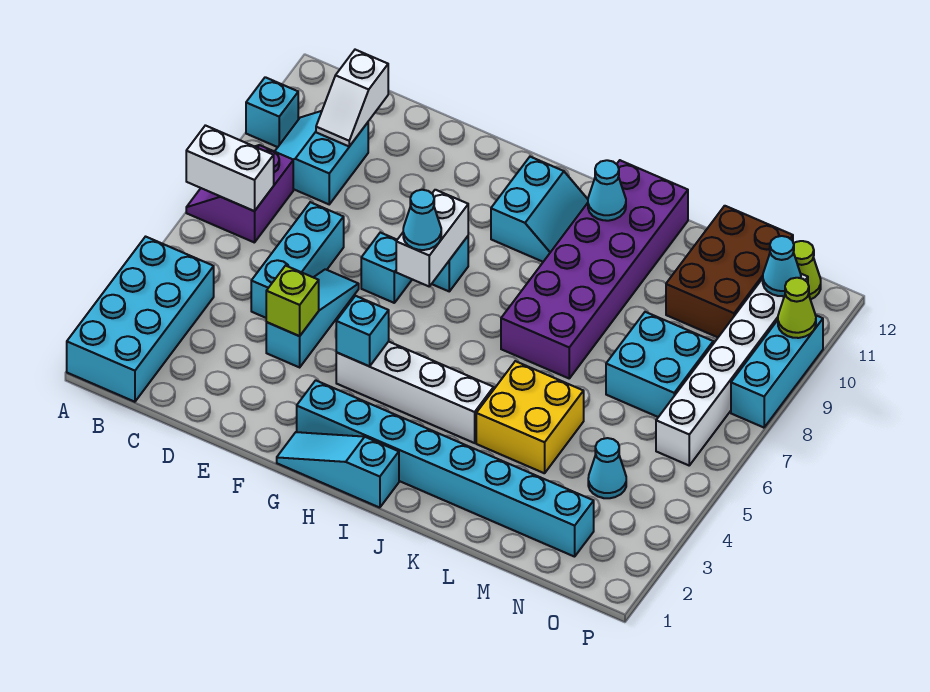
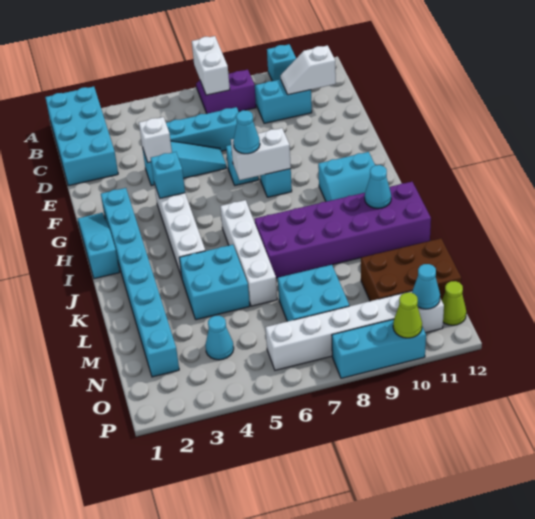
cyan brick A1:B4 level 1 -> cyan brick A1:D2 level 1
lime brick E4 level 2 -> white brick E4 level 2
none -> white brick I6:L6 level 1
yellow brick K4:L5 level 1 -> cyan brick K4:L5 level 1

